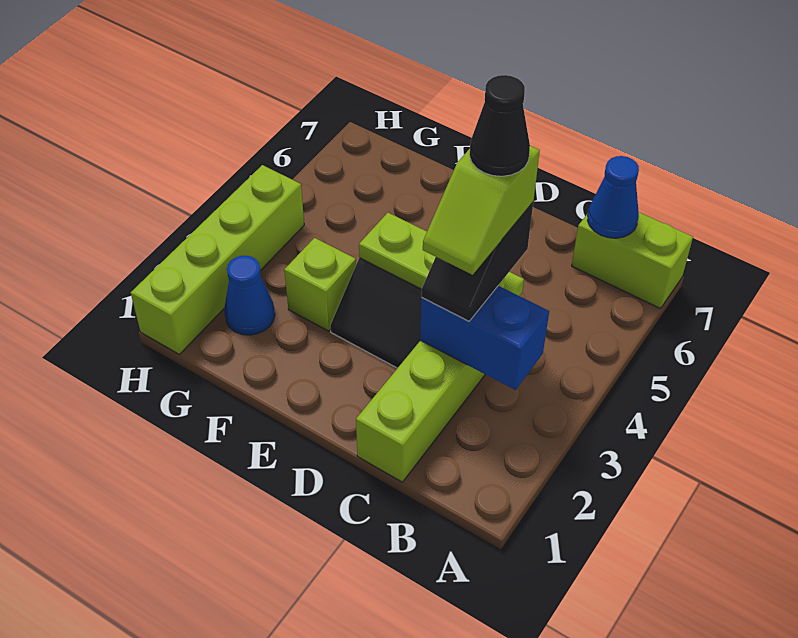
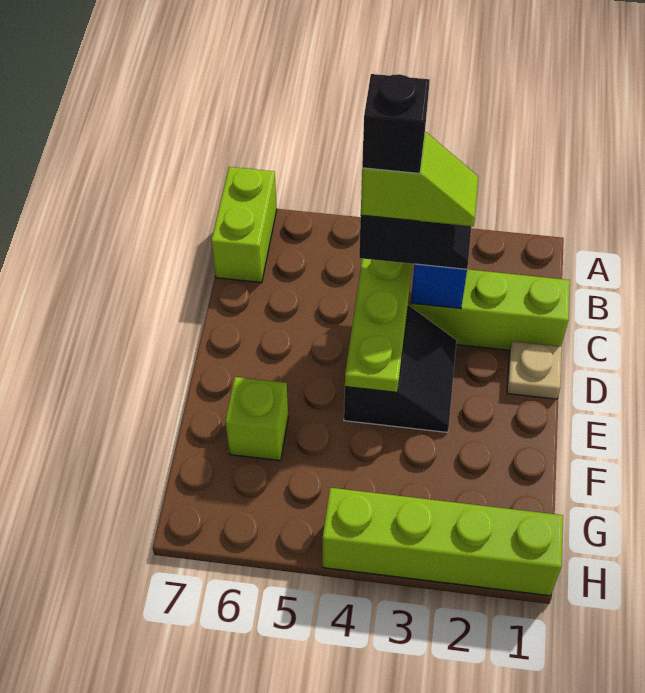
blue cone B7 level 2 -> none
black cone C4 level 5 -> black brick C4 level 5
none -> tan plate D1 level 1
lime brick F3 level 1 -> lime brick F6 level 1
blue cone G2 level 1 -> none

